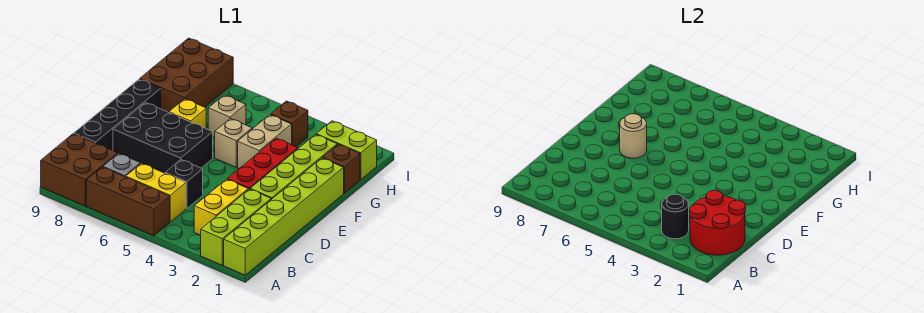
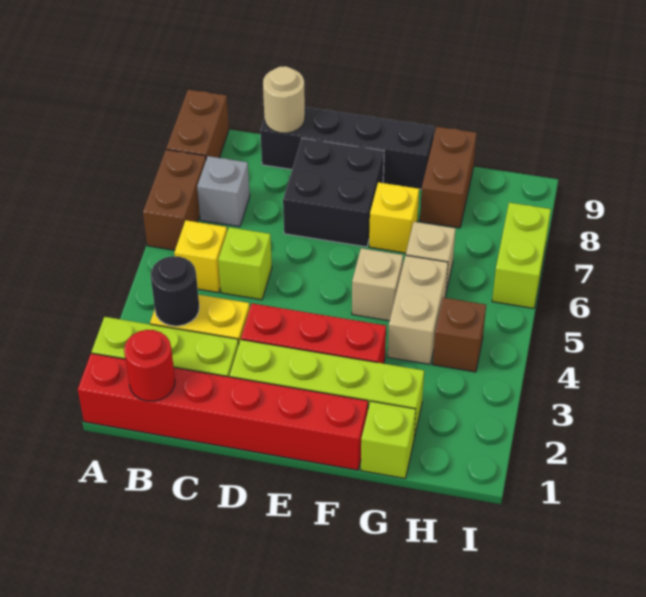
lime brick A1:F1 level 1 -> red brick A1:F1 level 1
brown brick A5:A7 level 1 -> brown brick A6:A7 level 1
brown brick A8:B9 level 1 -> brown brick A8:A9 level 1
red round brick B1:C2 level 2 -> red round brick B1 level 2
yellow brick B5:B6 level 1 -> yellow brick B5 level 1
black brick C5 level 1 -> lime brick C5 level 1
black brick D6:E8 level 1 -> black brick D7:E8 level 1
tan round brick E7 level 2 -> tan round brick C9 level 2
tan brick F4:G4 level 1 -> tan brick G4:G5 level 1
brown brick G1 level 1 -> lime brick G1 level 1
brown brick G8:I9 level 1 -> brown brick G8:G9 level 1
lime brick H1:H2 level 1 -> lime brick I6:I7 level 1

